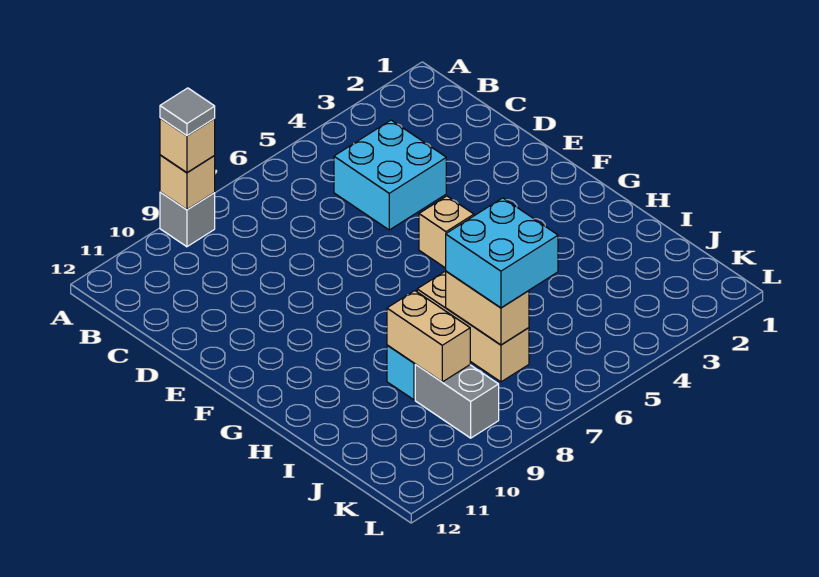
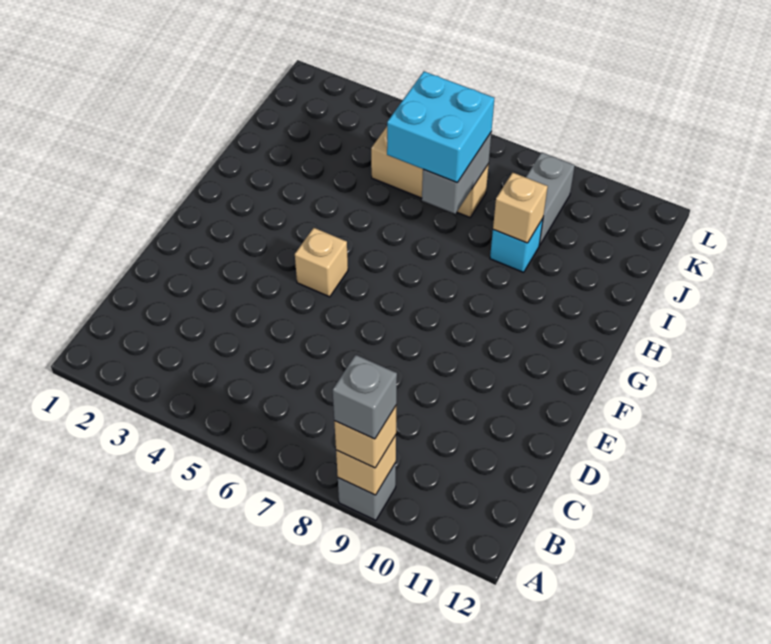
grey tile A9 level 4 -> grey brick A9 level 4
cyan brick C4:D5 level 1 -> none
tan brick H7:J7 level 1 -> tan brick J5:J7 level 1
tan brick I7:J7 level 2 -> grey brick I7:J7 level 2
tan brick I9:J9 level 2 -> tan brick I9 level 2

